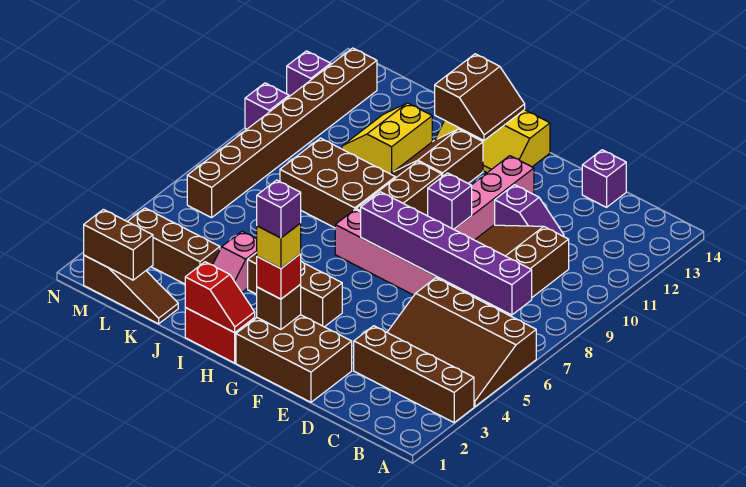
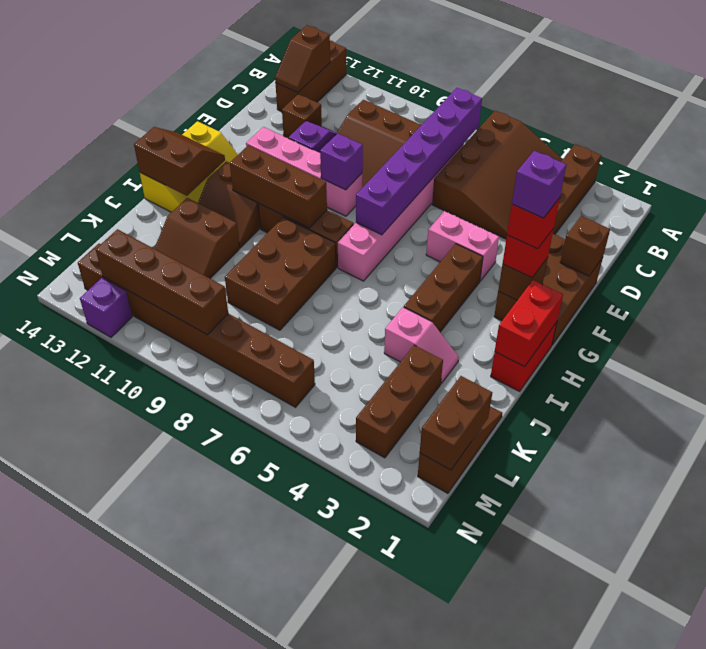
none -> brown brick A13:C13 level 1
none -> brown slope B13:C13 level 2 top B
none -> brown brick D12 level 1
purple brick D14 level 1 -> none
none -> brown brick E1 level 2
none -> pink brick F4:F5 level 1
yellow brick G2 level 4 -> red brick G2 level 4
red slope H1:I1 level 2 top I -> red brick H1:I1 level 2
none -> brown brick H9:H11 level 2
yellow slope J11:K12 level 1 top J -> brown slope J11:K12 level 1 top J
none -> brown brick M9:M12 level 2
purple brick N10 level 1 -> none

